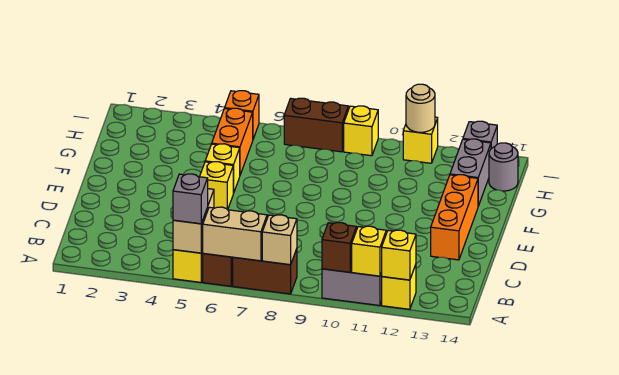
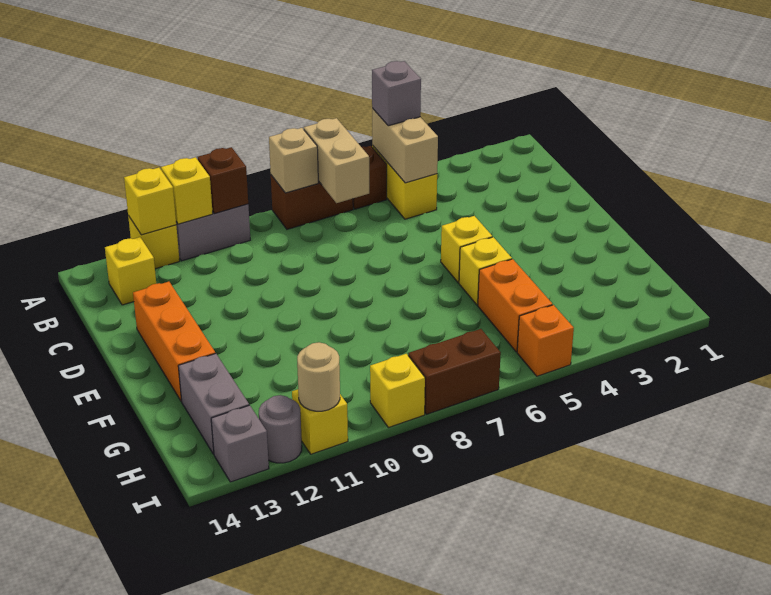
tan brick A6:A7 level 2 -> tan brick A7:B7 level 2
none -> yellow brick B13 level 1
grey round brick H14 level 1 -> grey round brick I12 level 1

